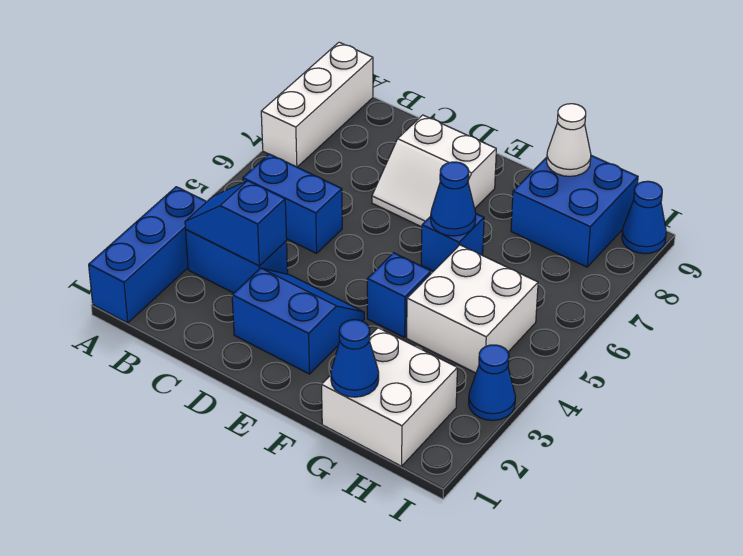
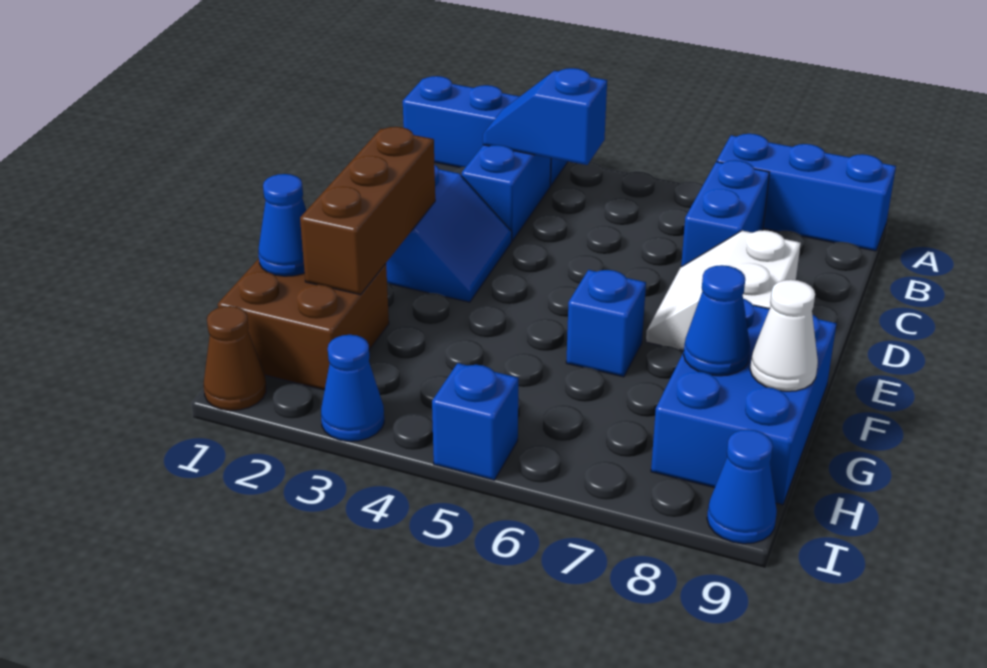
white brick A7:A9 level 1 -> blue brick A7:A9 level 1
blue slope B3:C3 level 2 top C -> blue slope B3:B4 level 2 top 4
blue brick B5:C5 level 1 -> blue brick B7:C7 level 1
none -> brown brick E2:G2 level 2
blue brick F4 level 1 -> blue brick I5 level 1
blue cone F6 level 2 -> blue cone G8 level 2
white brick G1:H2 level 1 -> brown brick G1:H2 level 1
white brick G4:H5 level 1 -> none
blue brick G8:H9 level 1 -> blue brick F8:H9 level 1
none -> brown cone I1 level 1

